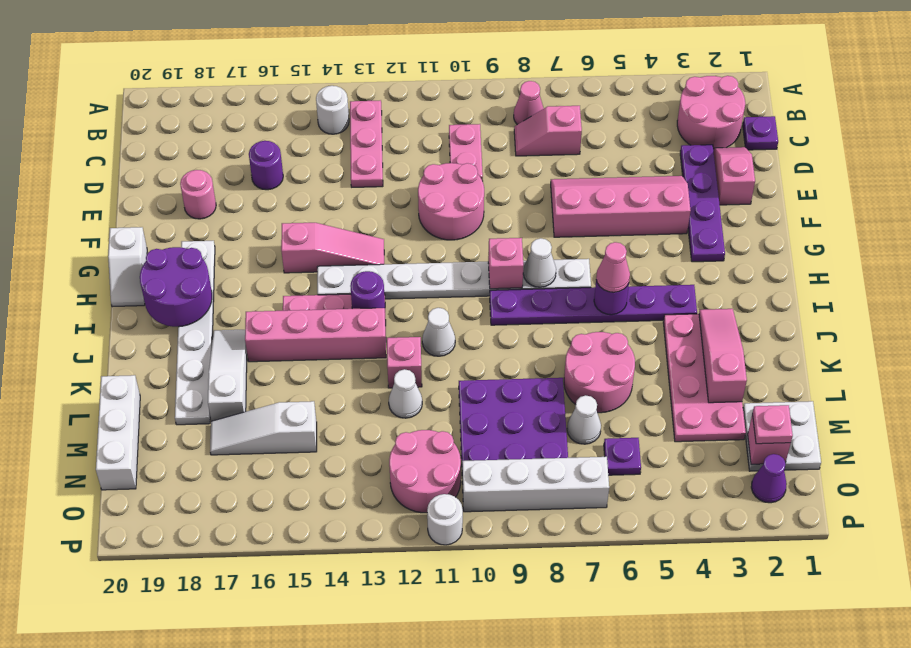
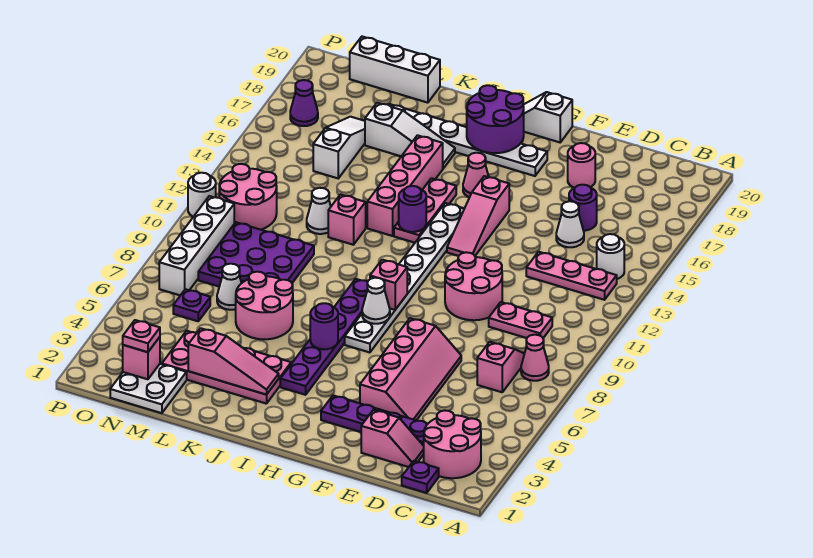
pink cone I6 level 3 -> pink cone H16 level 1
white cone J11 level 1 -> white cone D15 level 1
purple cone O2 level 1 -> purple cone O17 level 1

